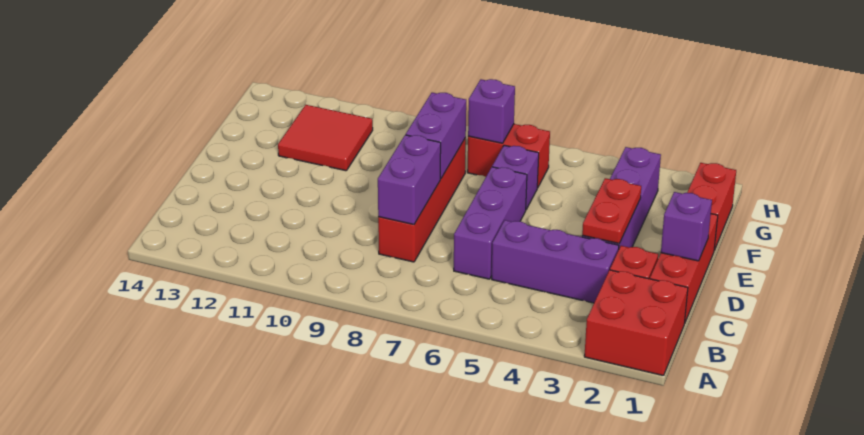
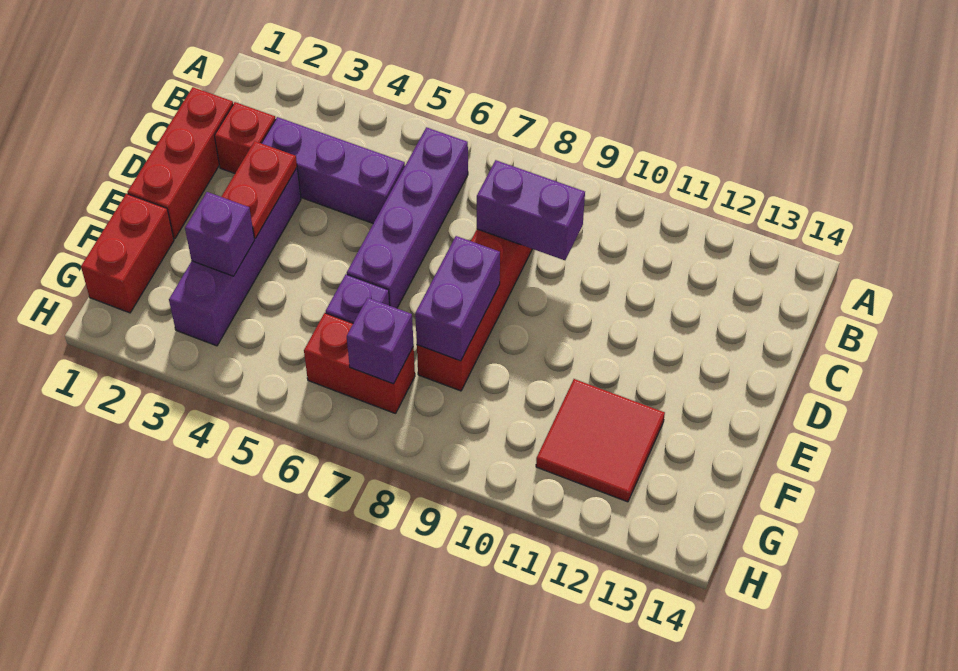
red brick A1:B2 level 1 -> none
purple brick C6:E6 level 1 -> purple brick B6:E6 level 1
purple brick C8:D8 level 2 -> purple brick C8:C9 level 2
purple brick D1 level 2 -> purple brick F3 level 2

